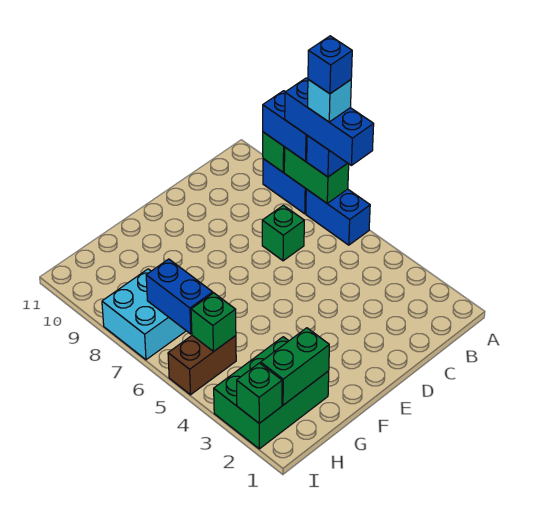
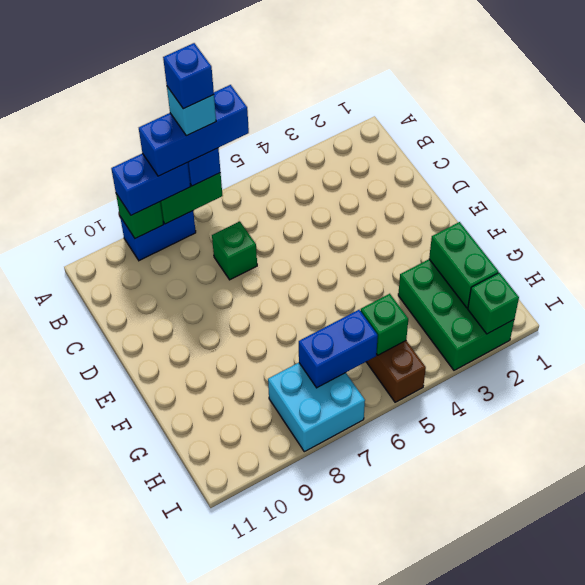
blue brick A6:A7 level 1 -> none

